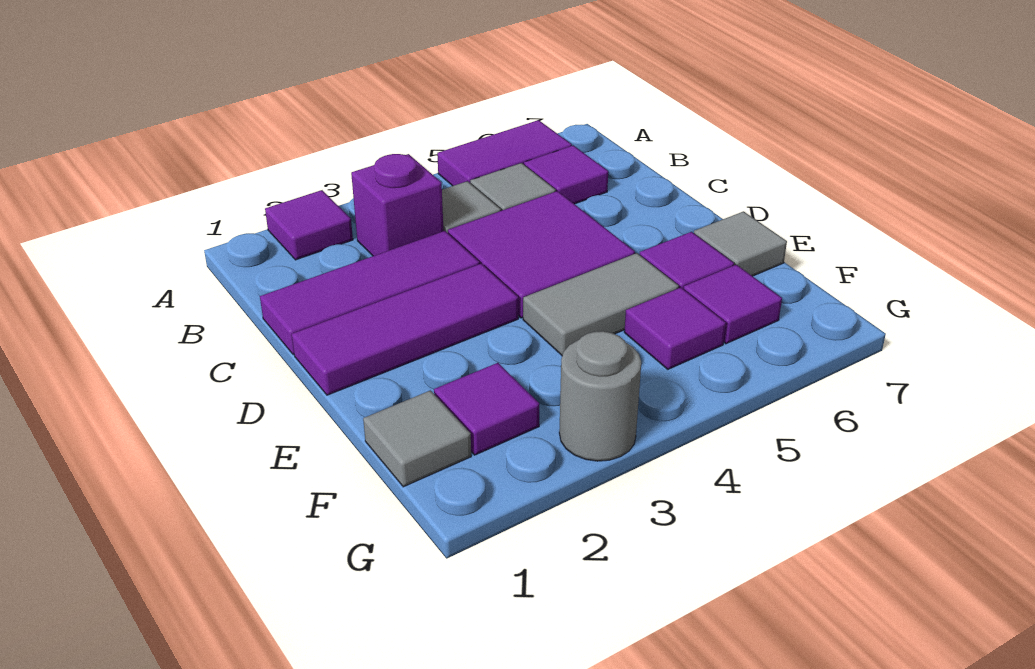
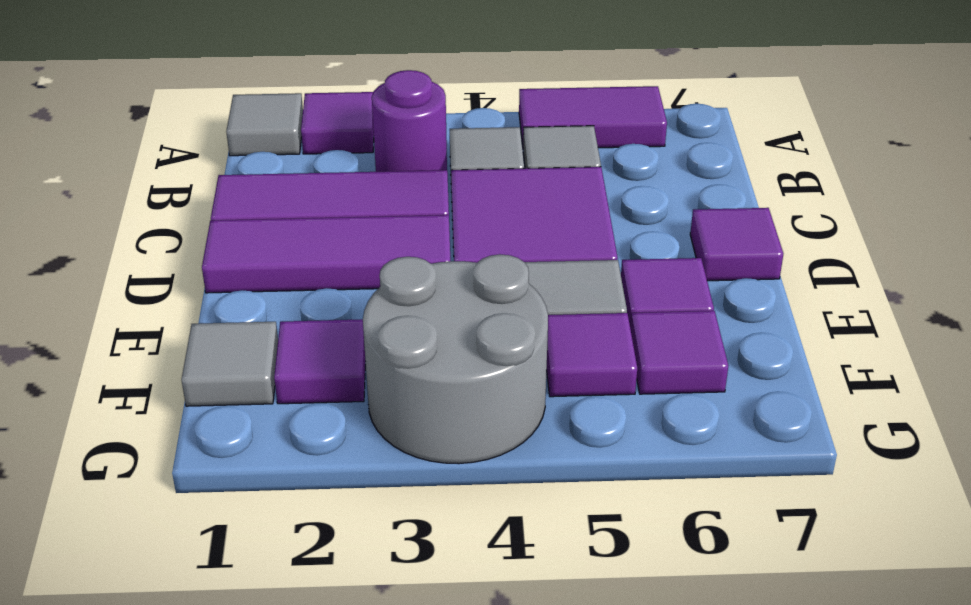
purple brick B3 level 1 -> purple round brick B3 level 1
purple tile B6 level 1 -> purple tile D7 level 1
grey tile E7 level 1 -> grey tile A1 level 1
grey round brick G3 level 1 -> grey round brick F3:G4 level 1

